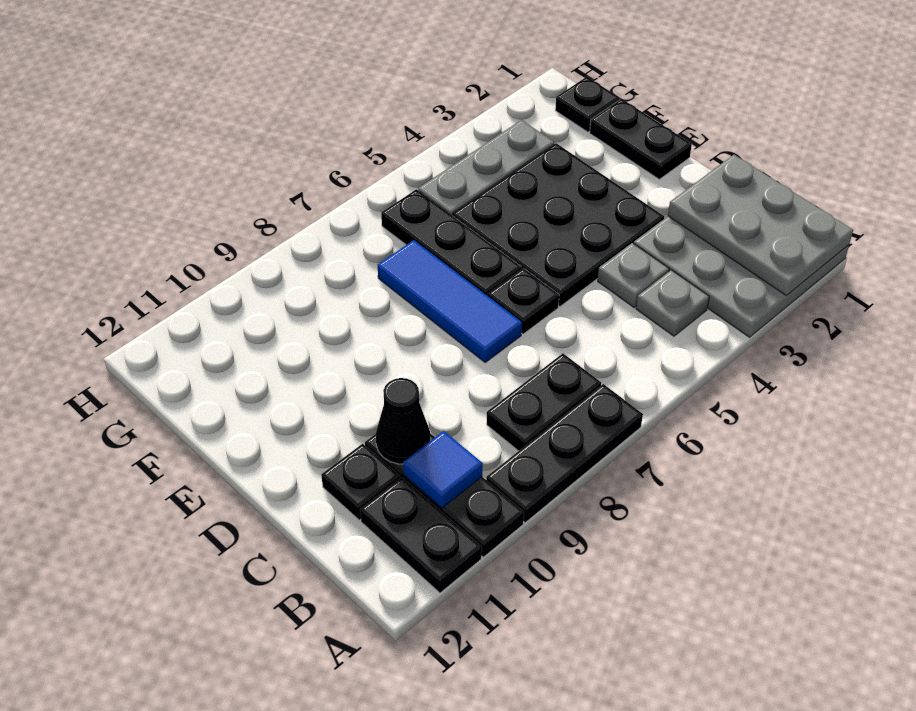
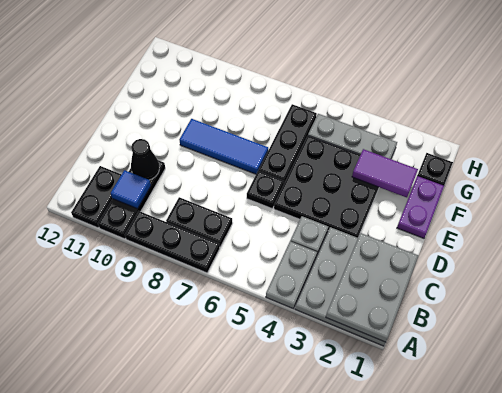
grey plate B4 level 1 -> grey plate A4:B4 level 1
black plate C11 level 1 -> none
blue tile D7:F7 level 1 -> blue tile E7:E9 level 1
black plate E1:F1 level 1 -> purple plate E1:F1 level 1
none -> purple tile F2:F3 level 2

